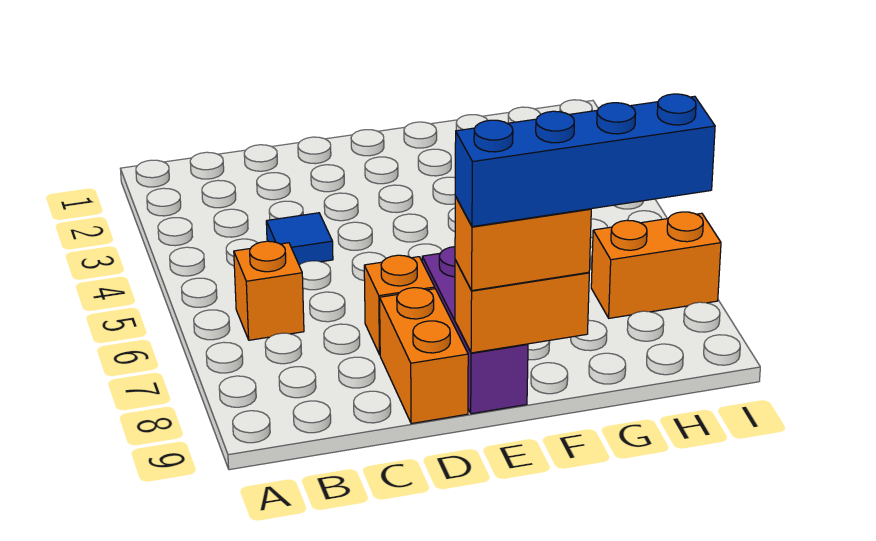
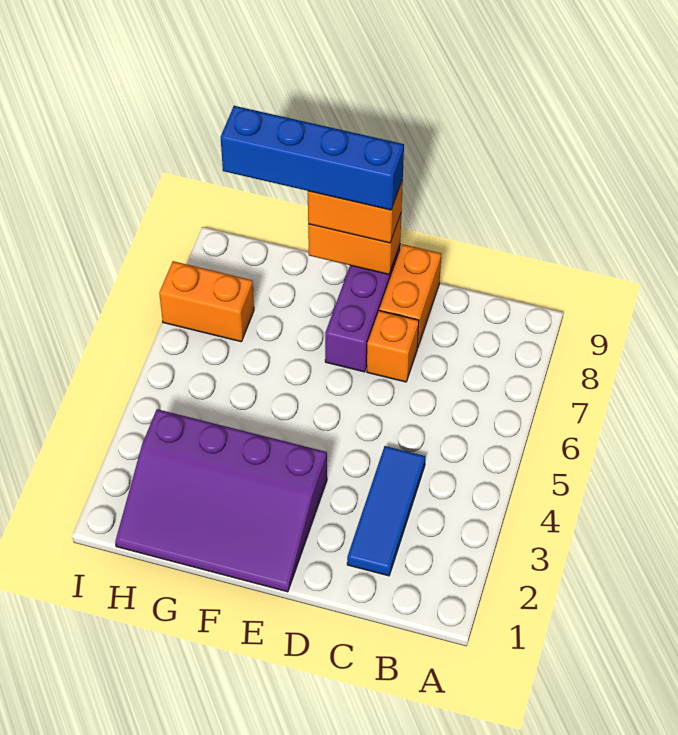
orange brick B6 level 1 -> none
blue tile C4 level 1 -> blue tile C2:C4 level 1
none -> purple slope E1:H3 level 1 top 3

